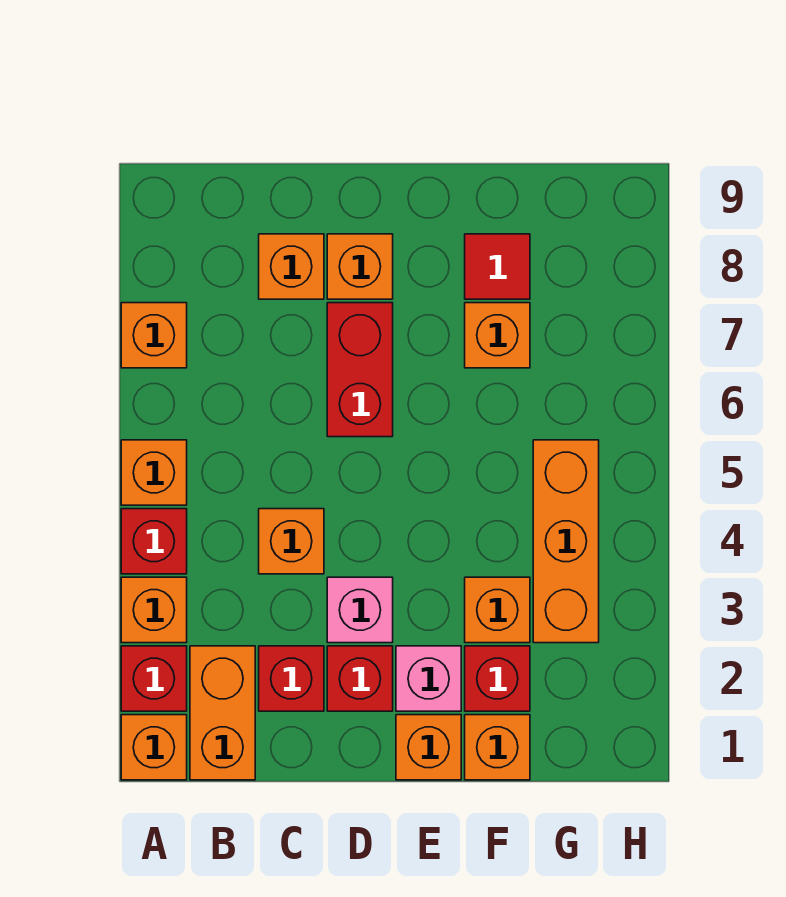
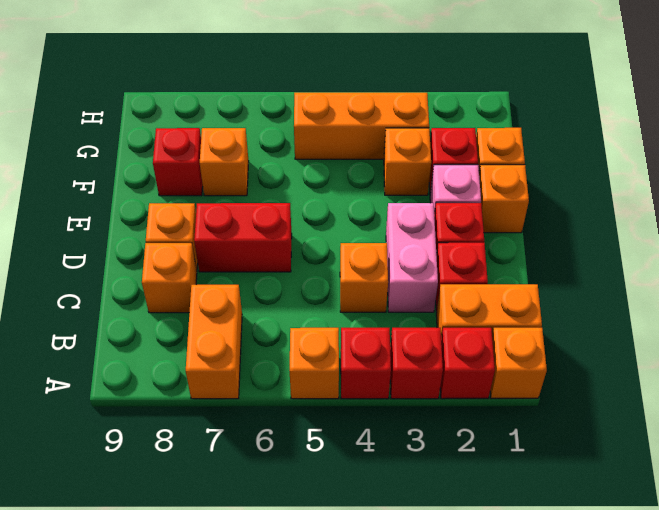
orange brick A3 level 1 -> red brick A3 level 1
orange brick A7 level 1 -> orange brick A7:B7 level 1
pink brick D3 level 1 -> pink brick C3:D3 level 1
red tile F8 level 1 -> red brick F8 level 1

